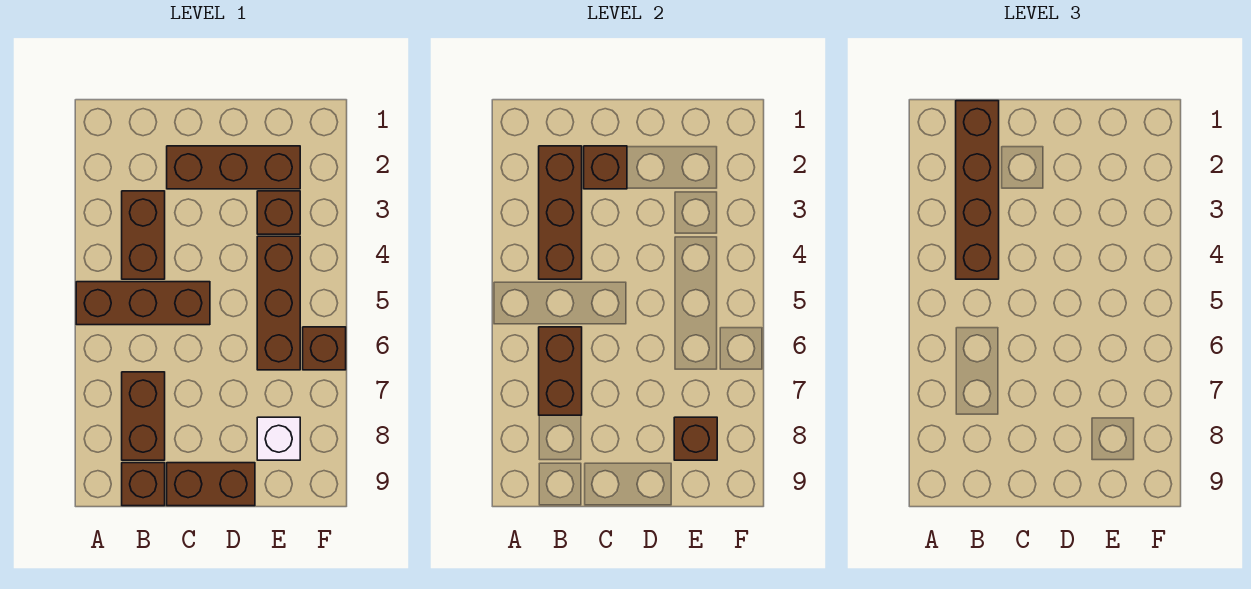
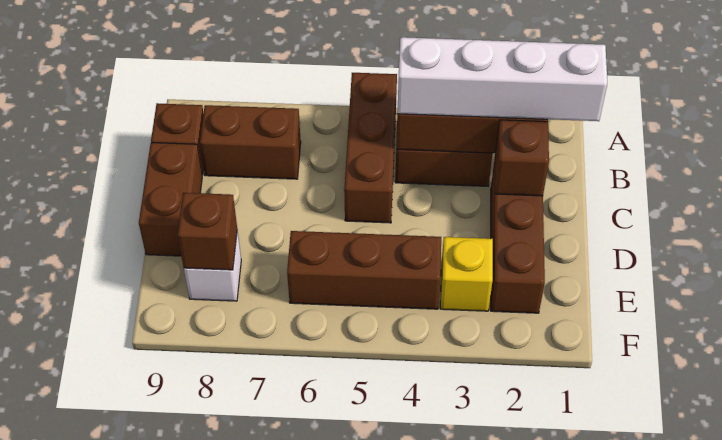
brown brick B1:B4 level 3 -> white brick B1:B4 level 3
brown brick B6:B7 level 2 -> none
brown brick E3 level 1 -> yellow brick E3 level 1
brown brick F6 level 1 -> none

